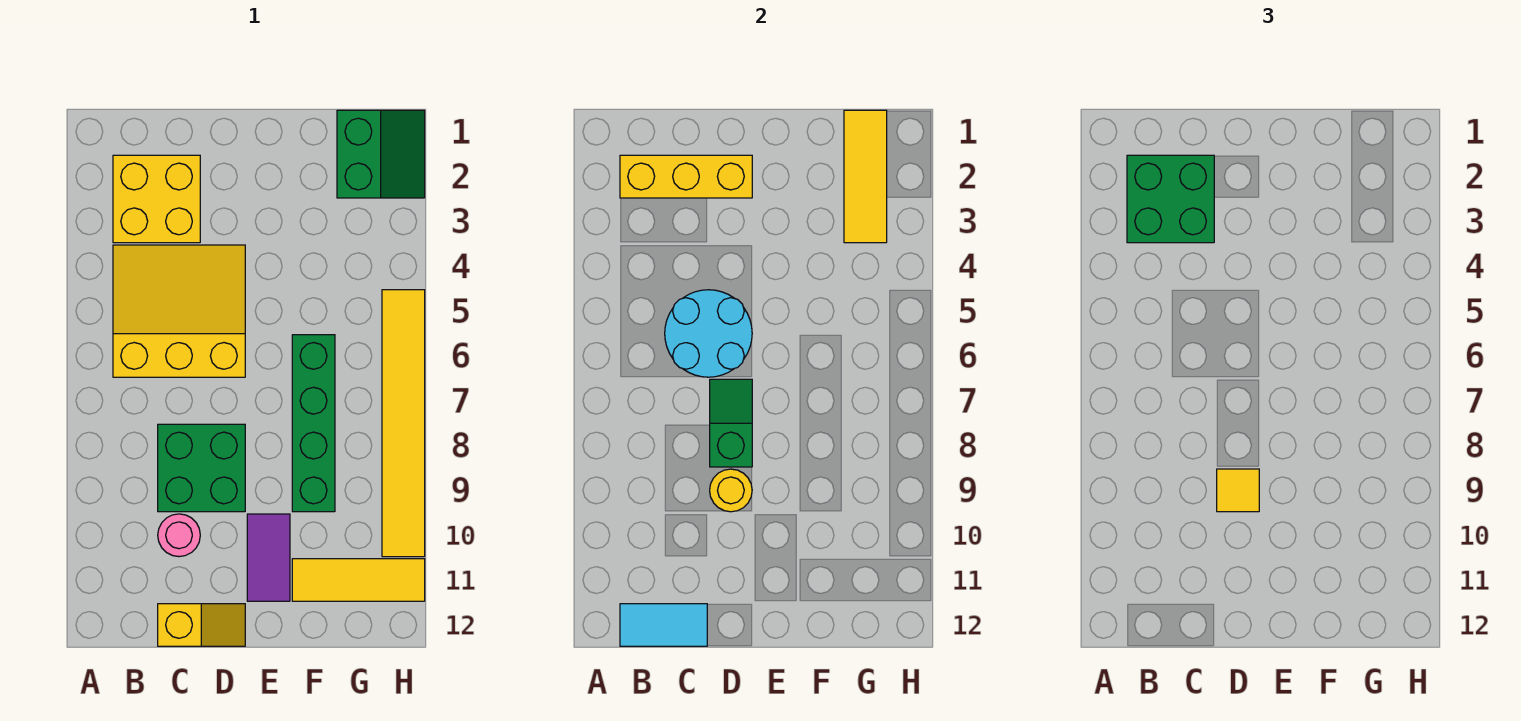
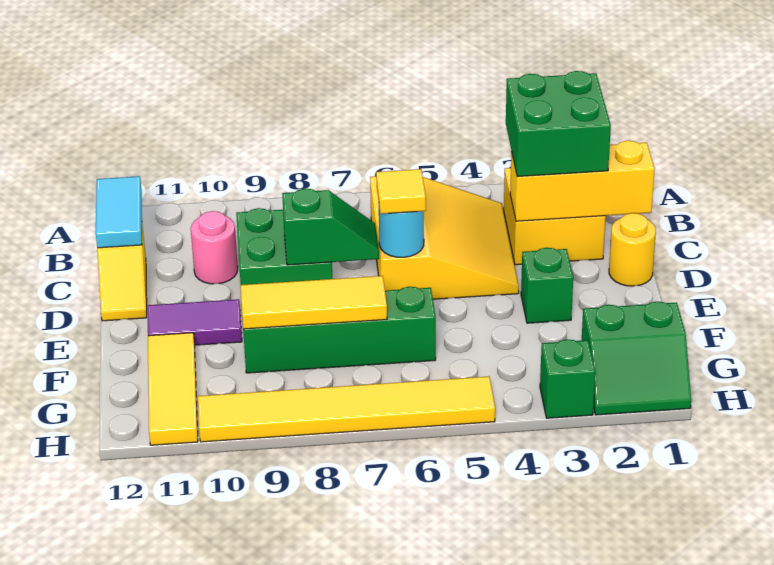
yellow brick B2:D2 level 2 -> yellow brick C1:C3 level 2
cyan round brick C5:D6 level 2 -> cyan round brick D6 level 2
yellow round brick D9 level 2 -> yellow round brick D1 level 1
yellow tile D9 level 3 -> yellow tile D6 level 3
none -> green brick E3 level 1
yellow tile G1:G3 level 2 -> yellow tile F7:F9 level 2
none -> green brick H3 level 1

